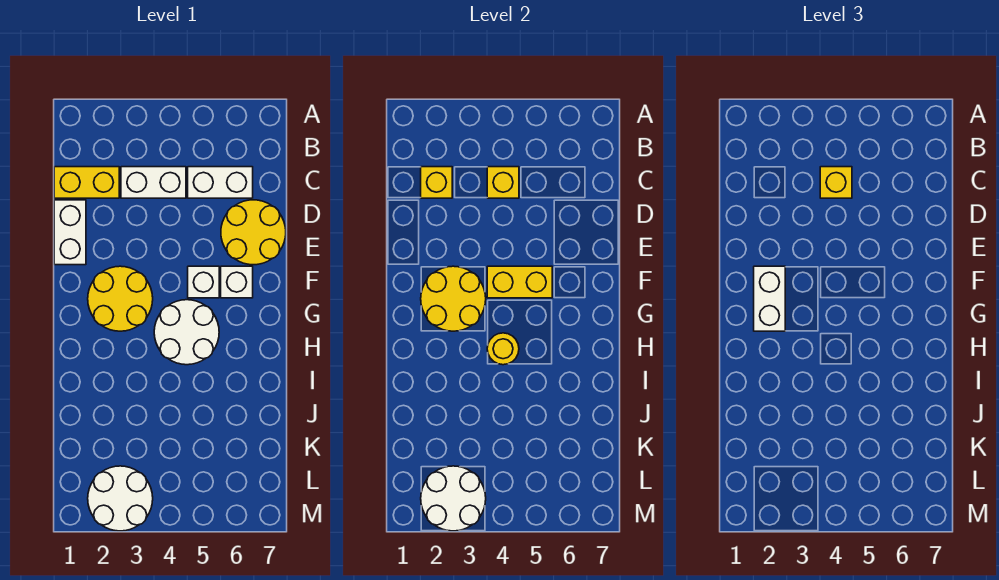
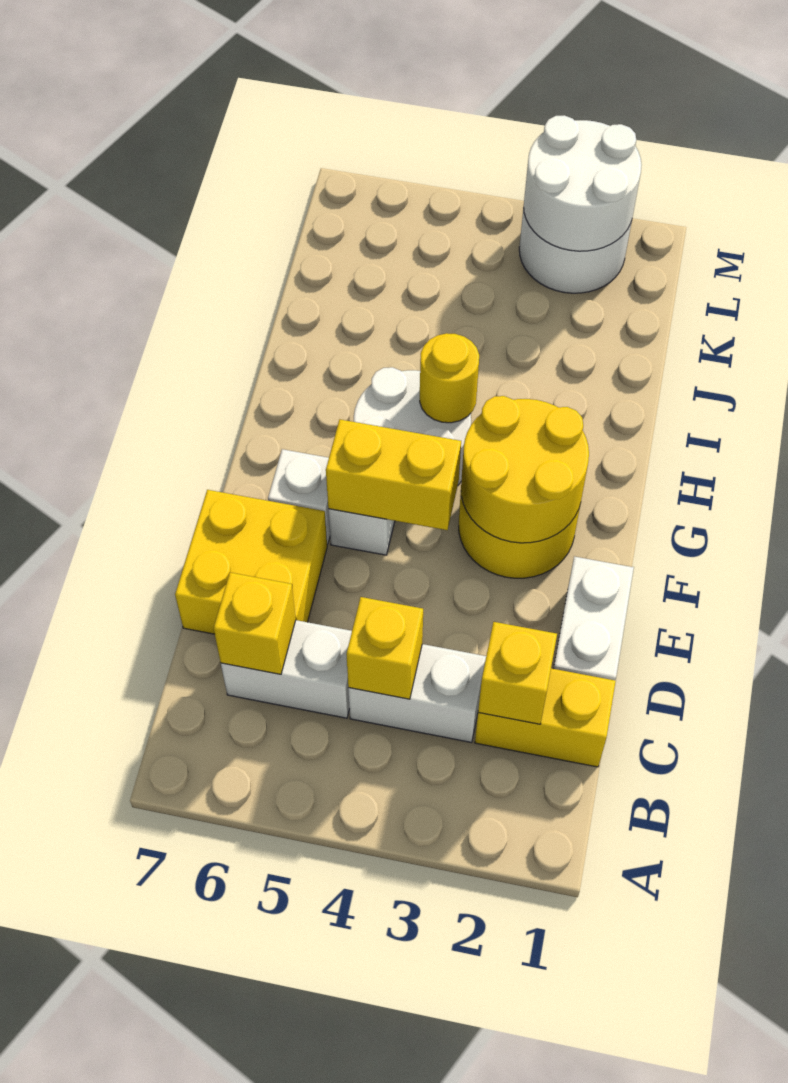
yellow brick C4 level 3 -> yellow brick C6 level 2
yellow round brick D6:E7 level 1 -> yellow brick D6:E7 level 1
white brick F2:G2 level 3 -> none

